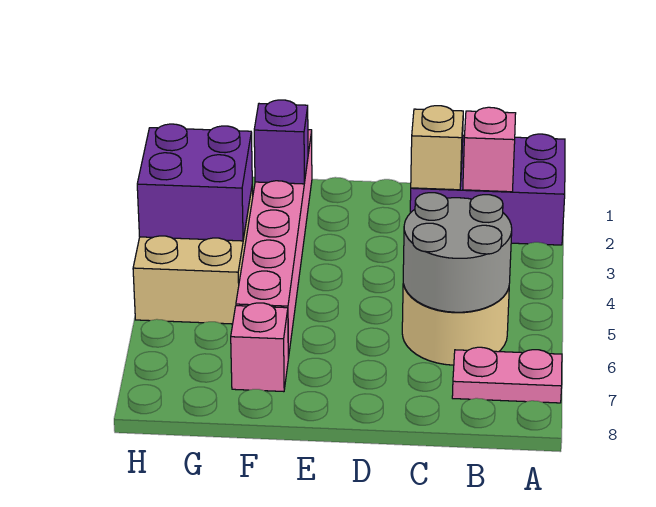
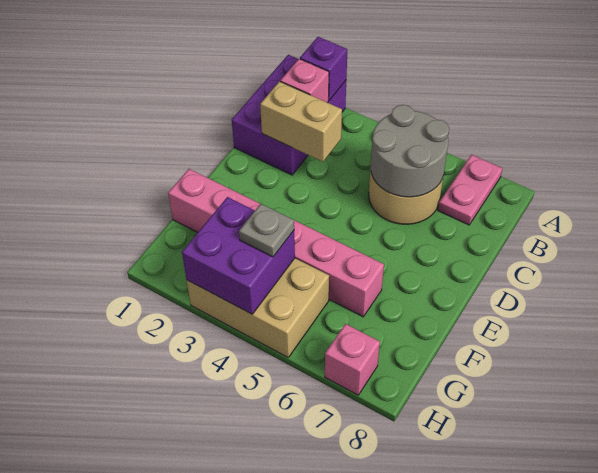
tan brick C2 level 2 -> tan brick C2:C3 level 2
purple brick F2 level 2 -> purple brick A2 level 2
pink brick F7 level 1 -> pink brick H7 level 1
none -> grey plate G4 level 3

